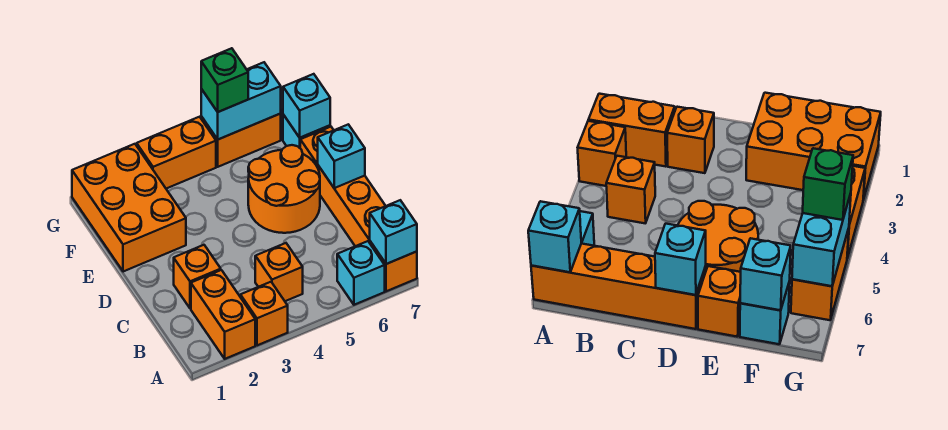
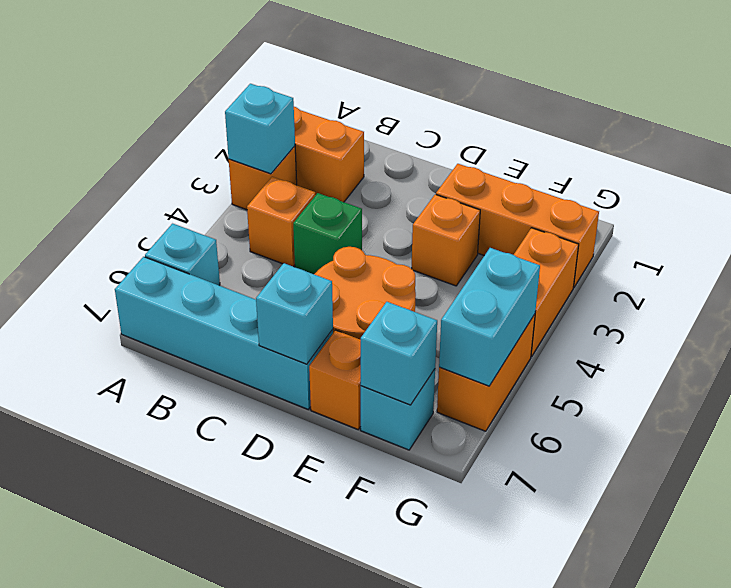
orange brick A7:D7 level 1 -> cyan brick A7:D7 level 1
cyan brick A7 level 2 -> cyan brick A3 level 2
orange brick C2 level 1 -> orange brick E3 level 1
orange brick E1:G2 level 1 -> orange brick E2:G2 level 1
green brick G5 level 3 -> green brick C4 level 1

